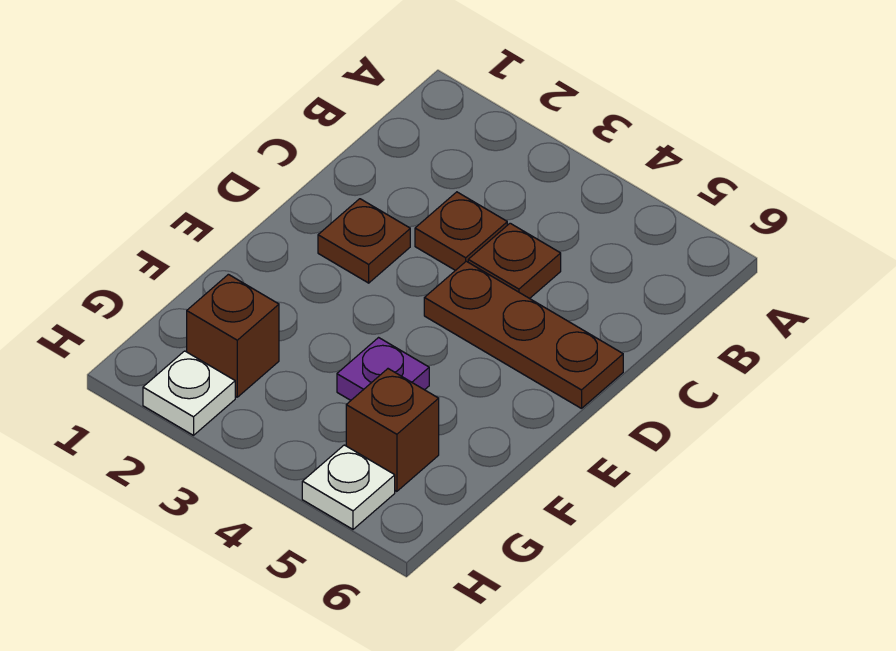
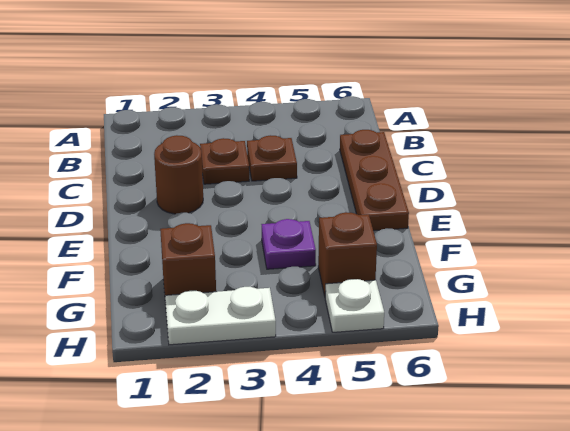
brown plate D2 level 1 -> brown round brick D2 level 1
brown plate D4:D6 level 1 -> brown plate C6:E6 level 1
white plate H2 level 1 -> white plate H2:H3 level 1

